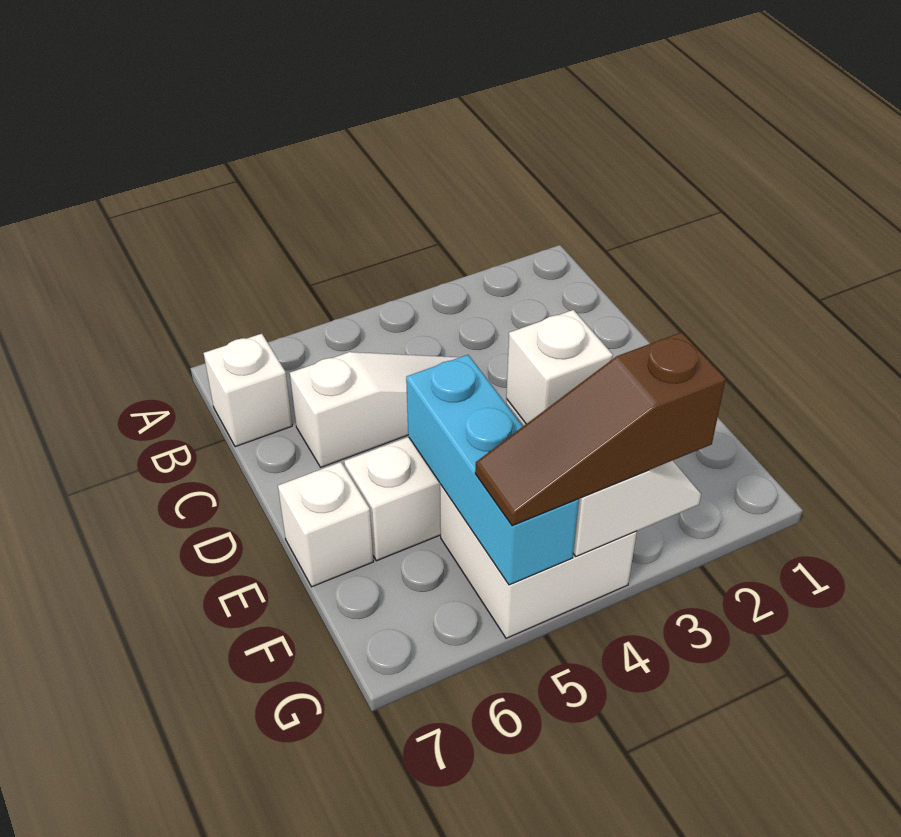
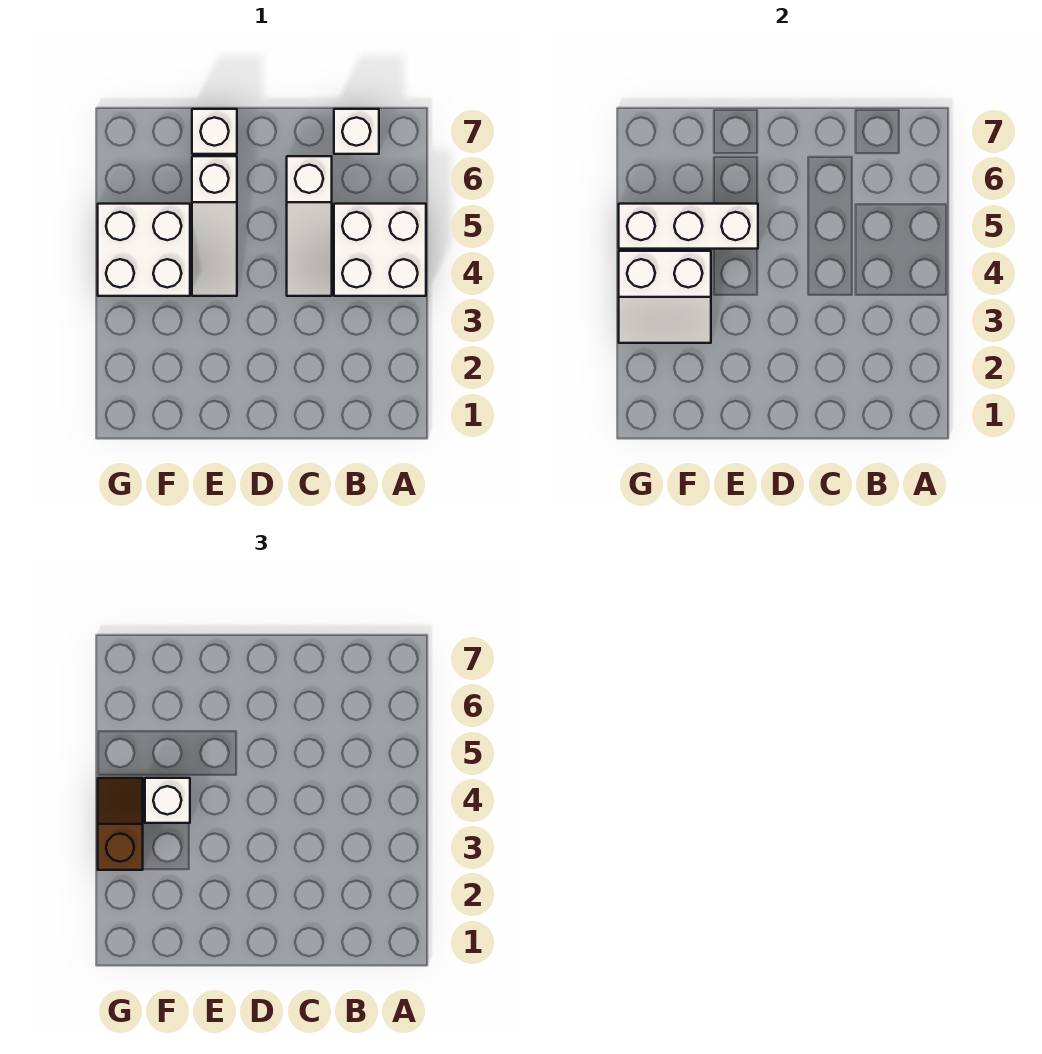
none -> white brick A4:B5 level 1
cyan brick E5:G5 level 2 -> white brick E5:G5 level 2
brown slope G3:G5 level 3 top 3 -> brown slope G3:G4 level 3 top 3

